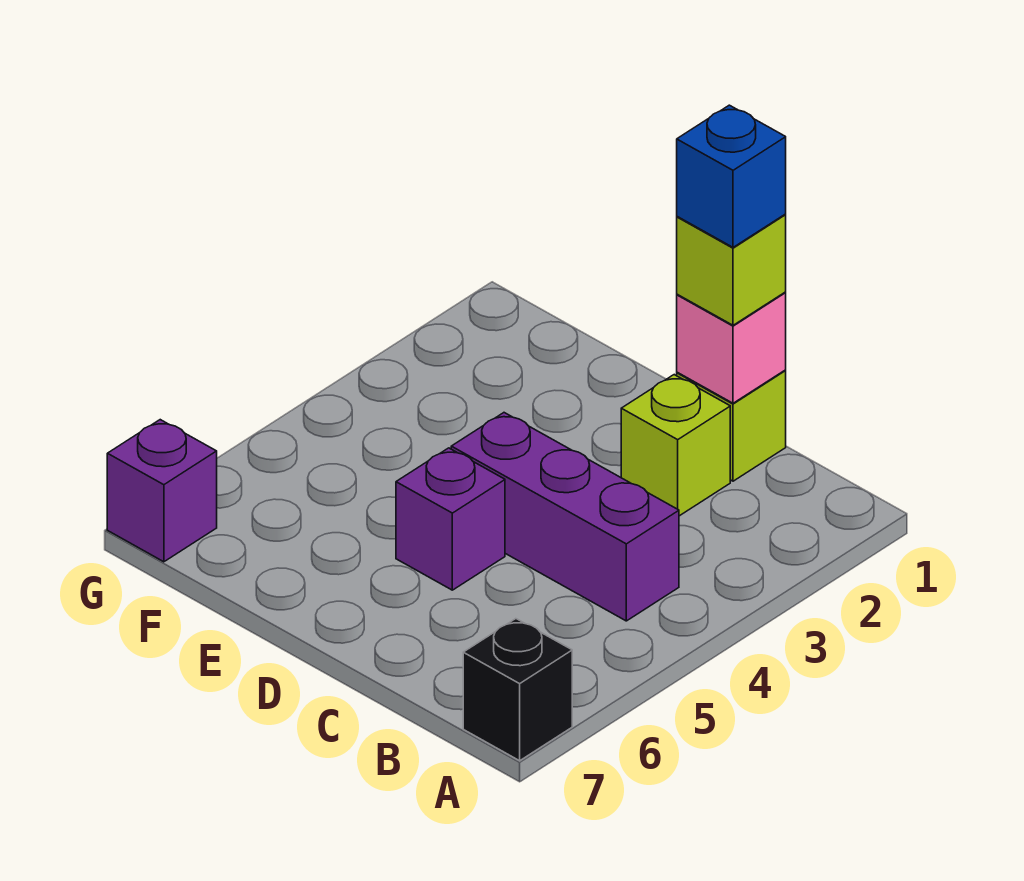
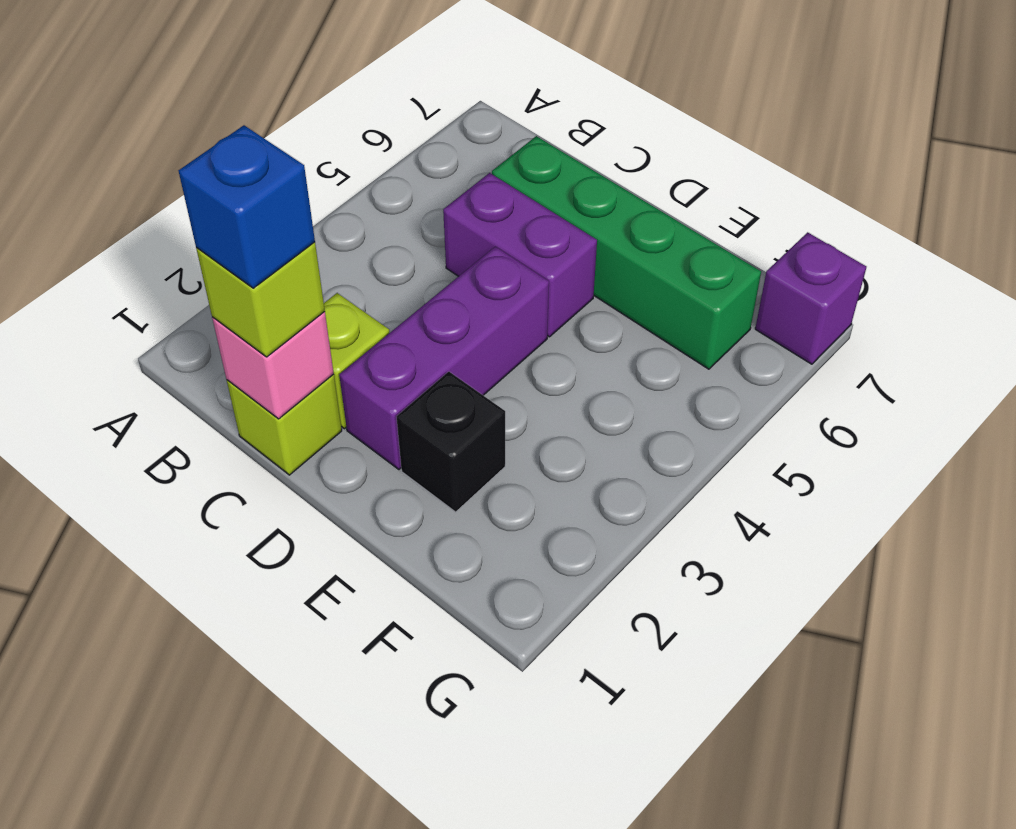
black brick A7 level 1 -> black brick E2 level 1
purple brick B4:D4 level 1 -> purple brick D2:D4 level 1
none -> green brick C6:F6 level 1
purple brick D5 level 1 -> purple brick C5:D5 level 1

